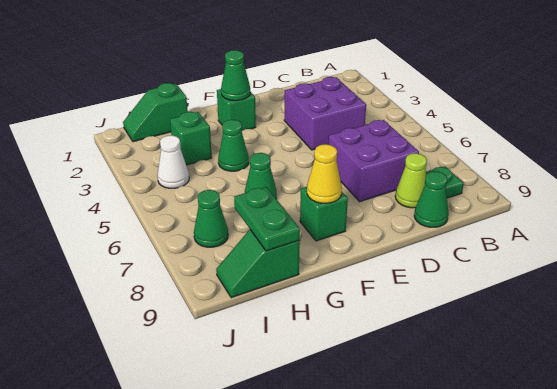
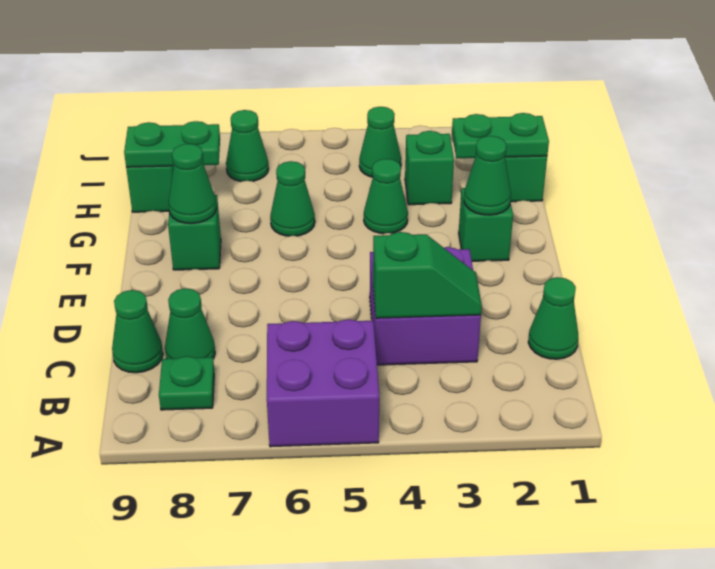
none -> green cone C1 level 1
none -> green slope C3:C4 level 2 top 4
purple brick C6:D7 level 1 -> purple brick A5:B6 level 1
lime cone C8 level 1 -> green cone C8 level 1
yellow cone F8 level 2 -> green cone F8 level 2
none -> green plate H1:H2 level 2
white cone I4 level 1 -> green cone I4 level 1

